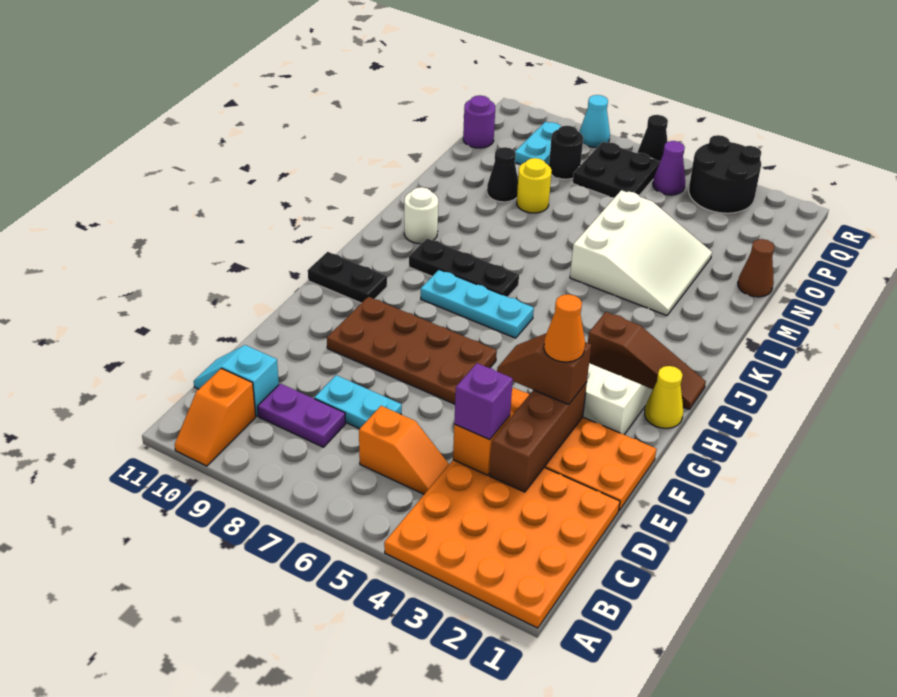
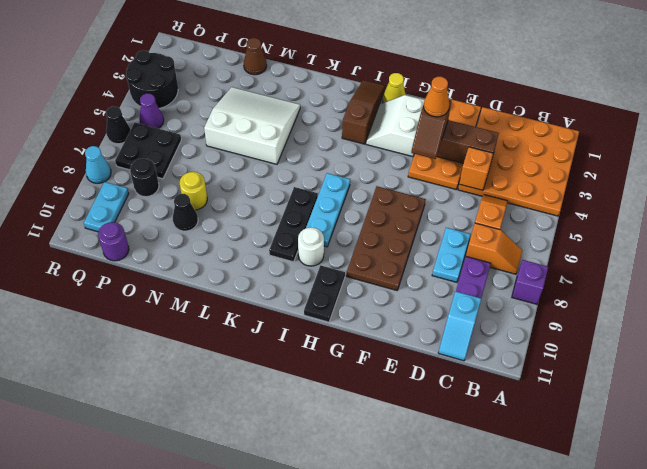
orange slope A10:B10 level 1 top B -> orange slope B7:C7 level 1 top C
purple brick D4 level 3 -> purple brick A8 level 1
white round brick K10 level 1 -> white round brick I9 level 1
cyan plate P9:Q9 level 1 -> cyan plate Q9:Q10 level 1

